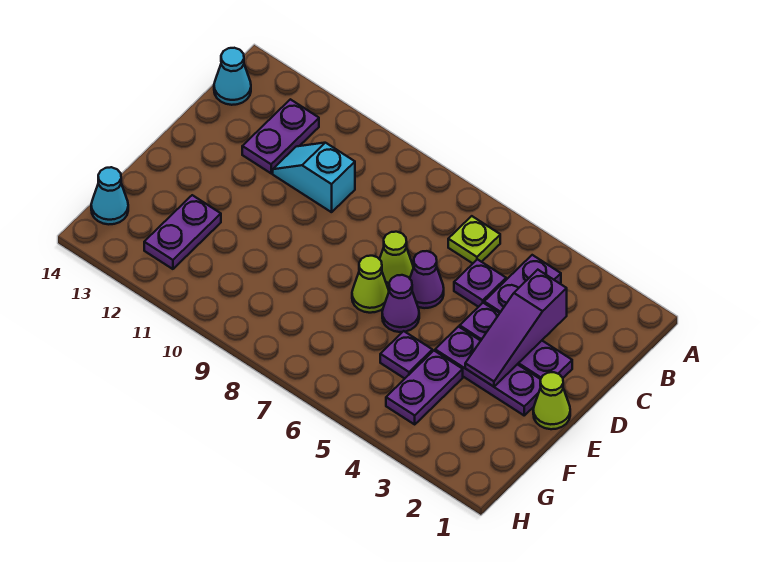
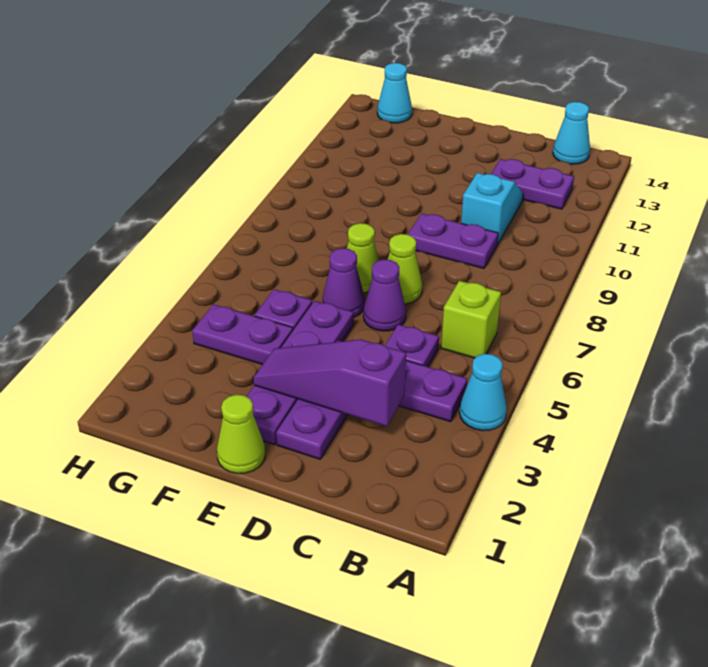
none -> cyan cone A4 level 1
lime plate B6 level 1 -> lime brick B6 level 1
purple plate E2:E4 level 1 -> purple plate E2:E5 level 1
purple plate F12:G12 level 1 -> purple plate C9:D9 level 1

